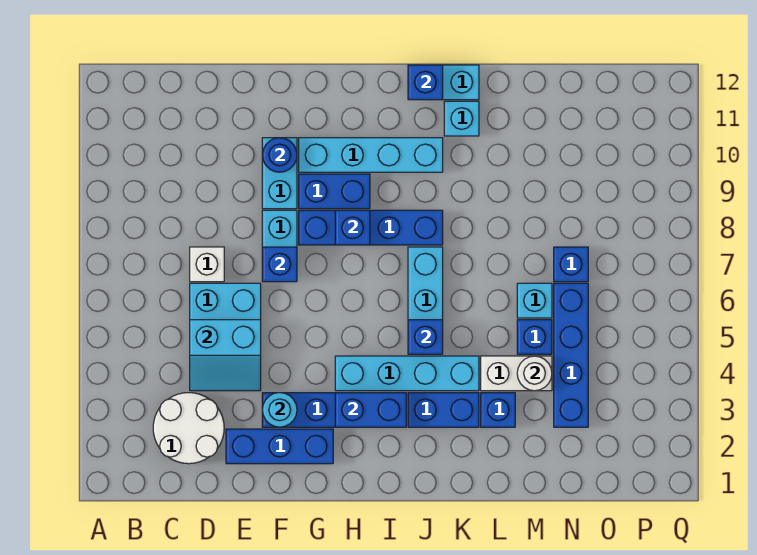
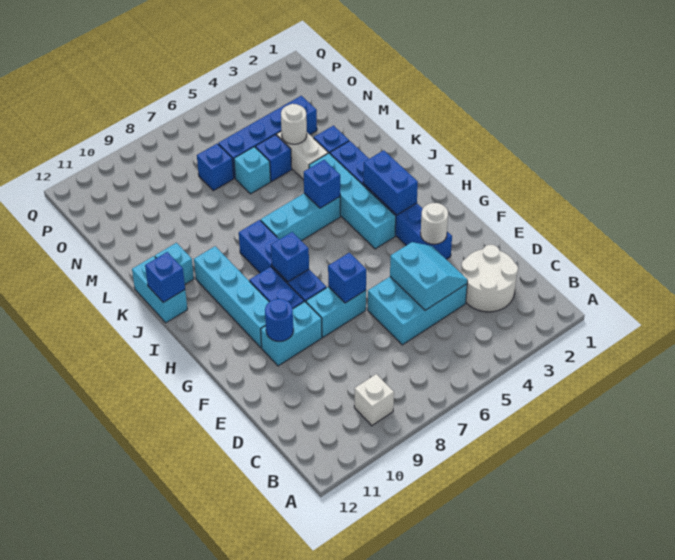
white brick D7 level 1 -> white brick B9 level 1
blue brick E2:G2 level 1 -> none
cyan round brick F3 level 2 -> white round brick F3 level 2

